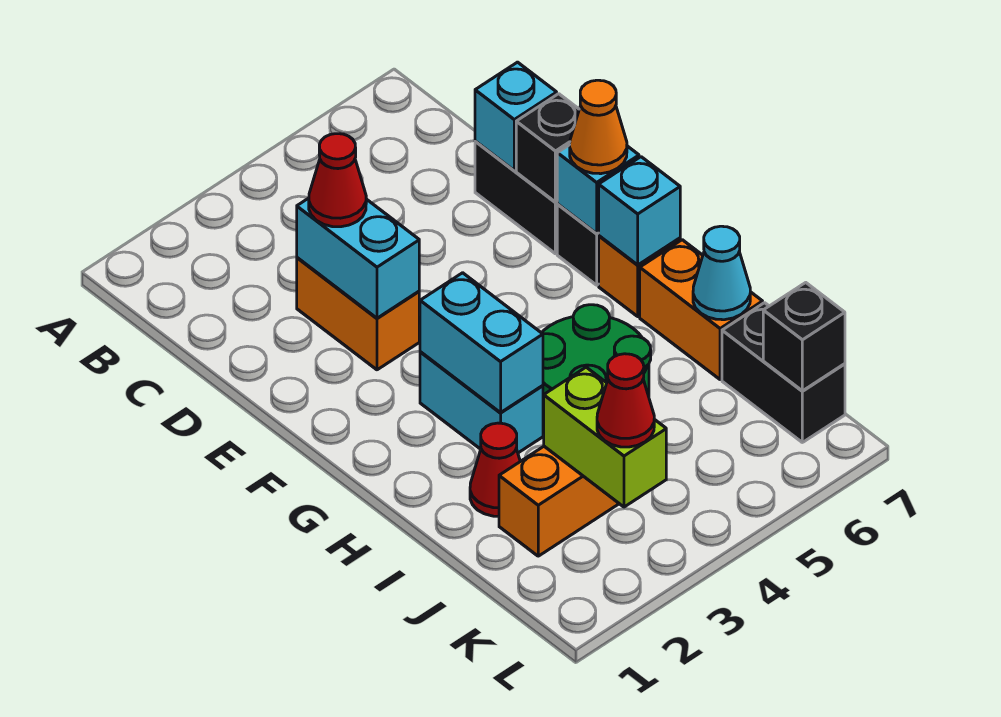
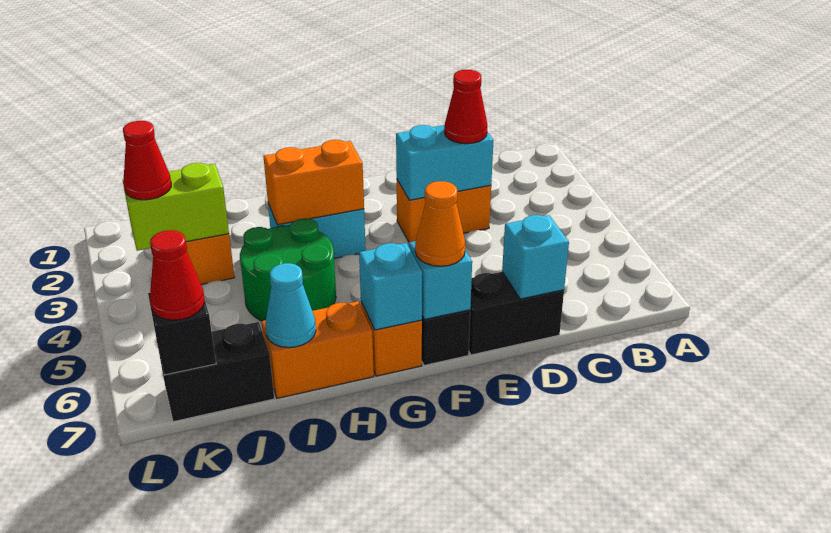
black brick E7 level 2 -> none
cyan brick G3:H3 level 2 -> orange brick G3:H3 level 2
red cone I2 level 1 -> red cone K7 level 3

